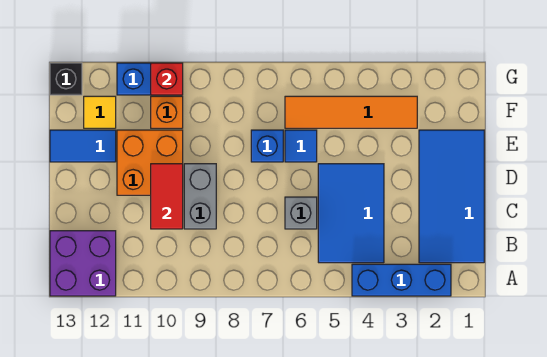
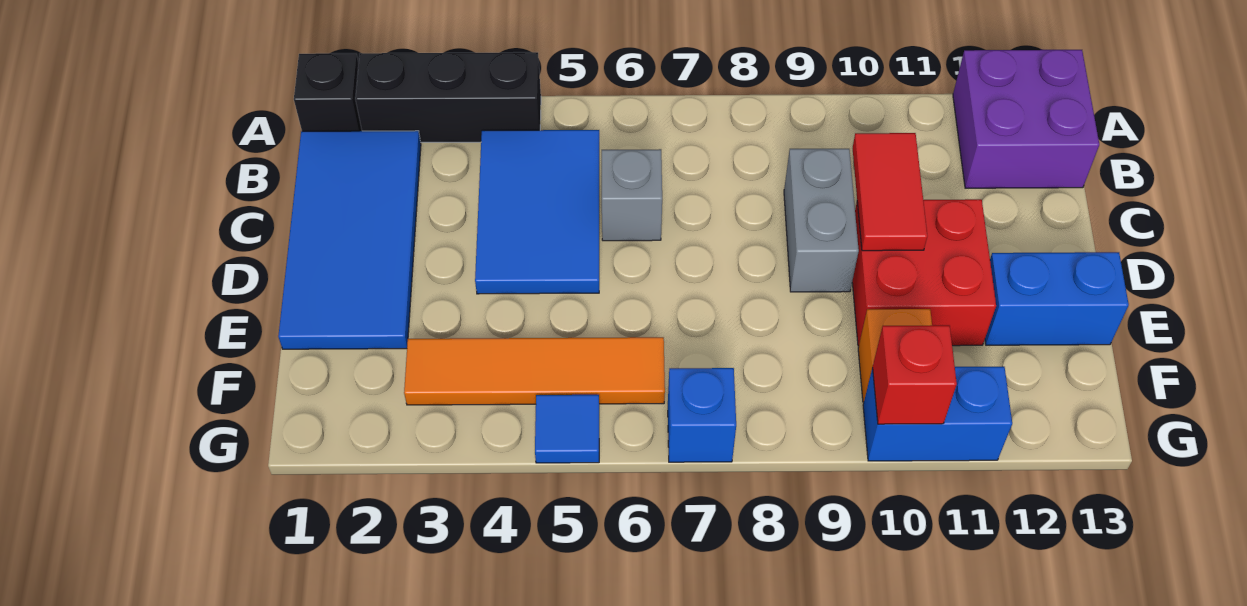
blue brick A2:A4 level 1 -> black brick A2:A4 level 1
orange brick D10:E11 level 1 -> red brick D10:E11 level 1
blue tile E6 level 1 -> blue tile G5 level 1
blue brick E7 level 1 -> blue brick G7 level 1
blue tile E12:E13 level 1 -> blue brick E12:E13 level 1
yellow tile F12 level 1 -> none
black brick G13 level 1 -> black brick A1 level 1

